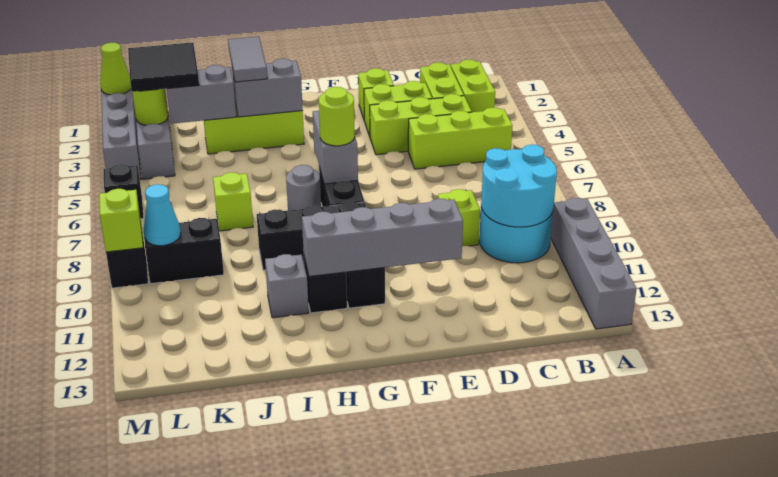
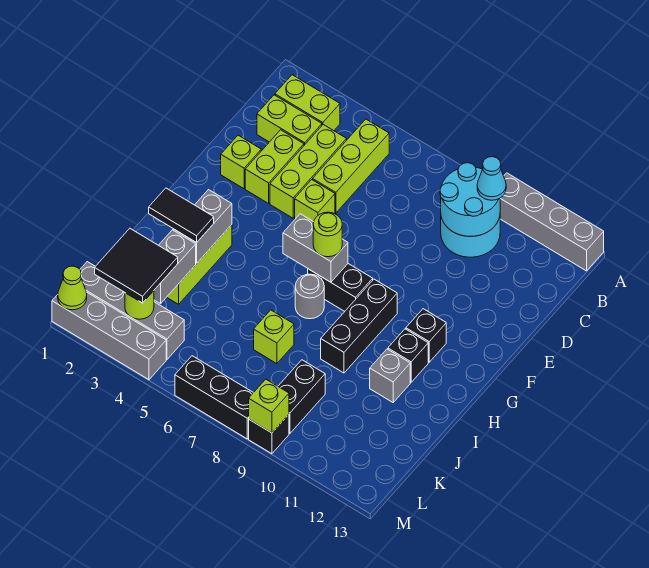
lime brick D9 level 1 -> lime brick E5 level 1
grey brick E11:H11 level 2 -> none
grey tile I2:I3 level 3 -> black tile I2:I3 level 3
cyan cone L9 level 2 -> cyan cone B10 level 3
black brick M6 level 1 -> black brick M6:M8 level 1

